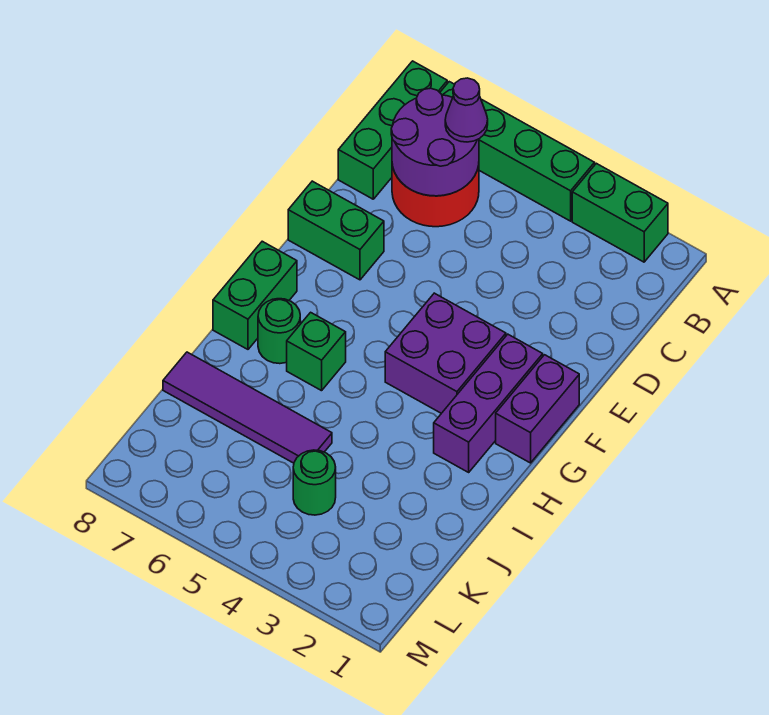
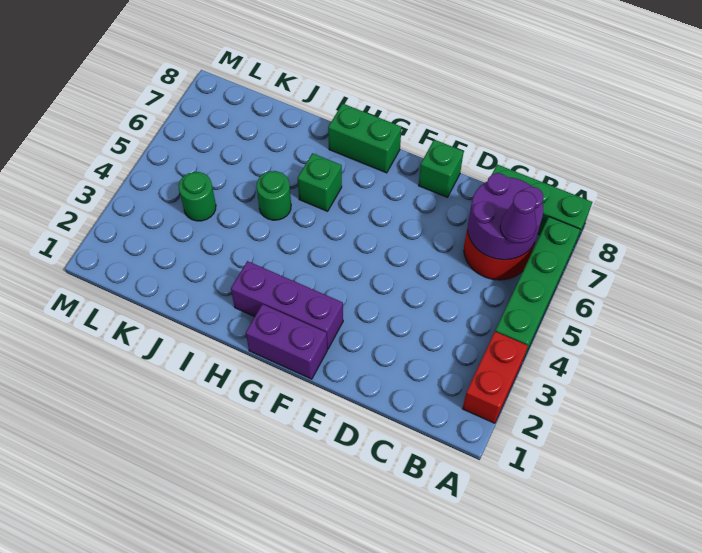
green brick A2:A3 level 1 -> red brick A2:A3 level 1
green brick E7:E8 level 1 -> green brick E8 level 1
purple brick F3:G4 level 1 -> none
green round brick H7 level 1 -> green round brick I5 level 1
purple tile J5:J8 level 1 -> none

